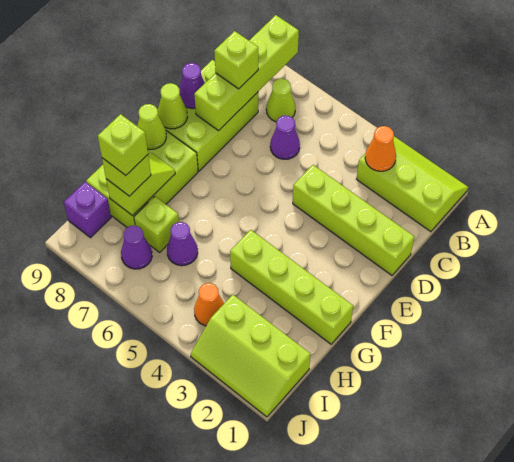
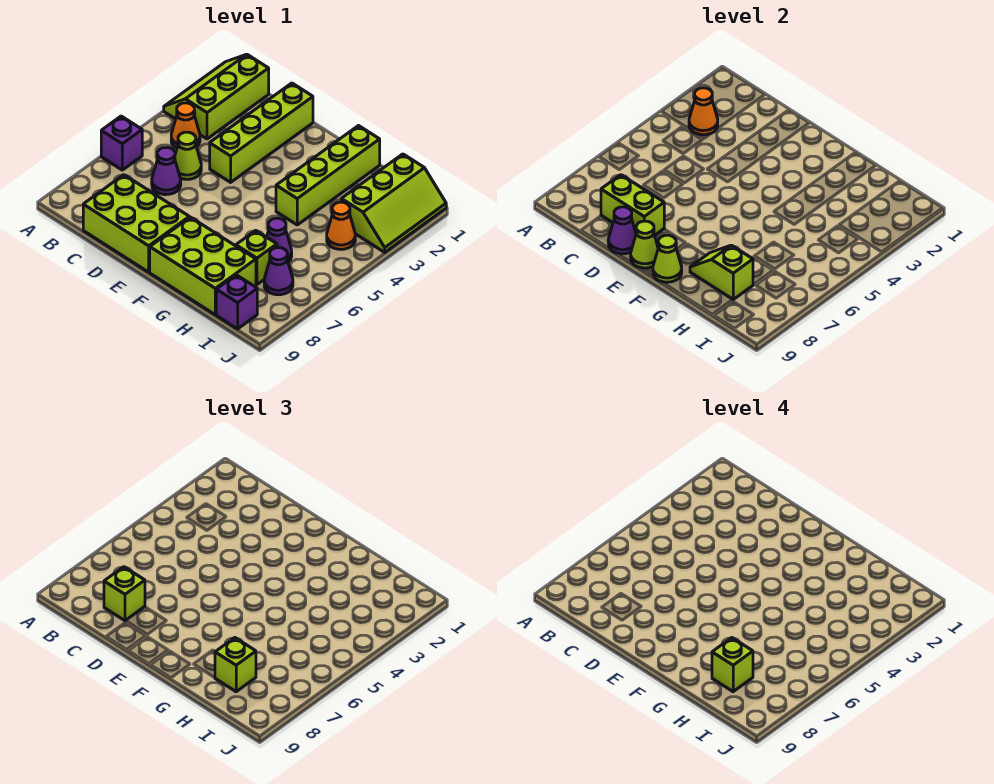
none -> purple brick A6 level 1
lime brick A8:D8 level 2 -> lime brick C8:D8 level 2
none -> orange cone B4 level 1
lime cone B7 level 1 -> lime cone C5 level 1

